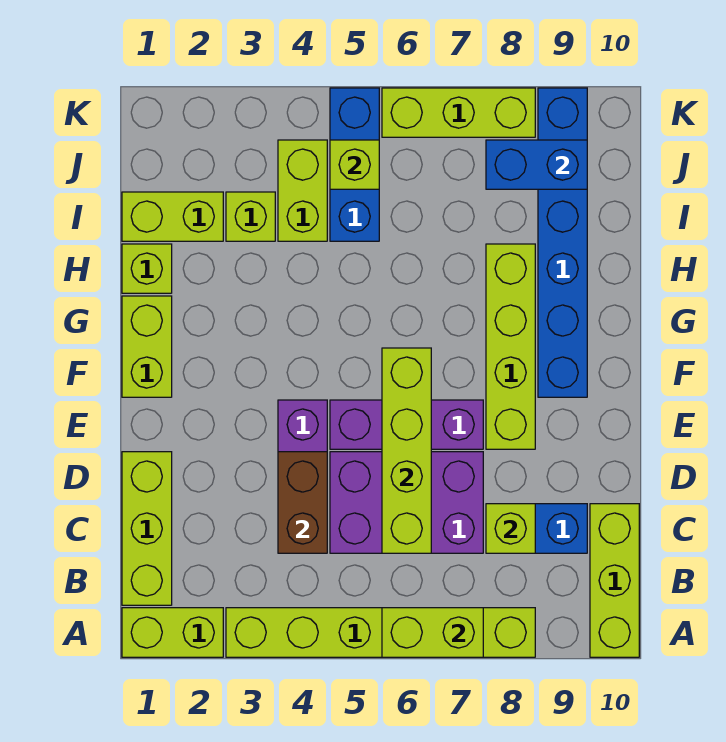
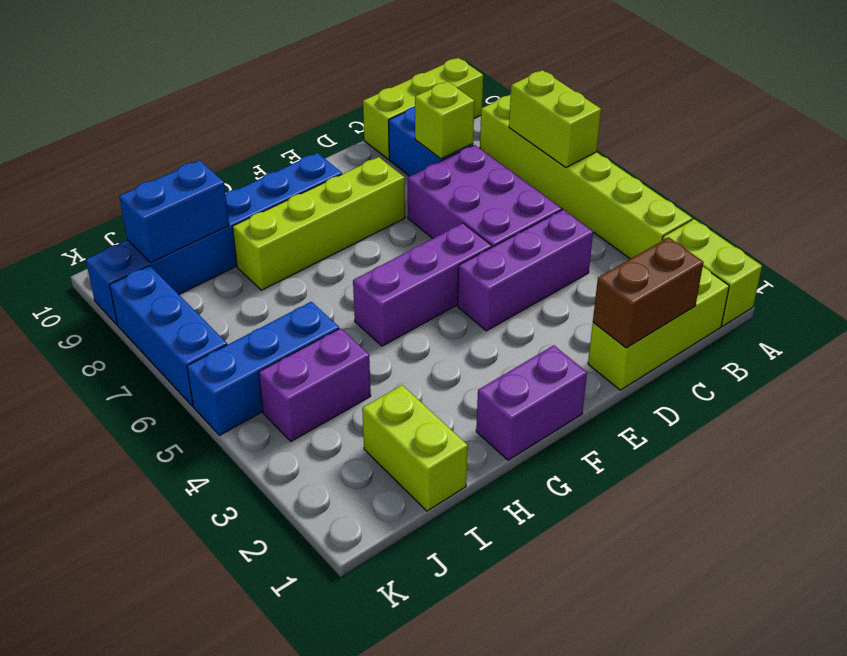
brown brick C4:D4 level 2 -> brown brick C1:D1 level 2
lime brick C6:F6 level 2 -> none
purple brick E5:E7 level 1 -> purple brick E5:G5 level 1
lime brick F1:G1 level 1 -> purple brick F1:G1 level 1
lime brick H1 level 1 -> none
lime brick I3 level 1 -> none
lime brick I4:J4 level 1 -> purple brick I4:J4 level 1
lime brick J5 level 2 -> none
blue brick J8:J9 level 2 -> blue brick I9:J9 level 2
lime brick K6:K8 level 1 -> blue brick K6:K8 level 1

